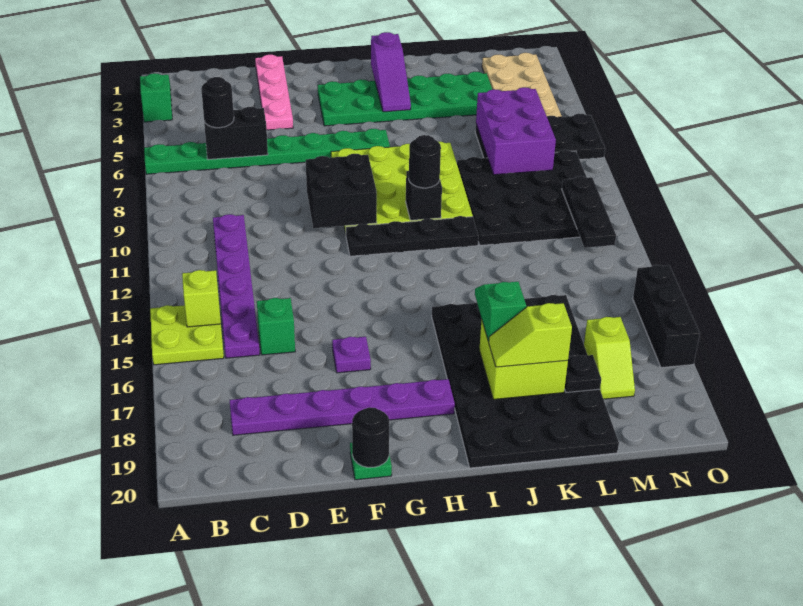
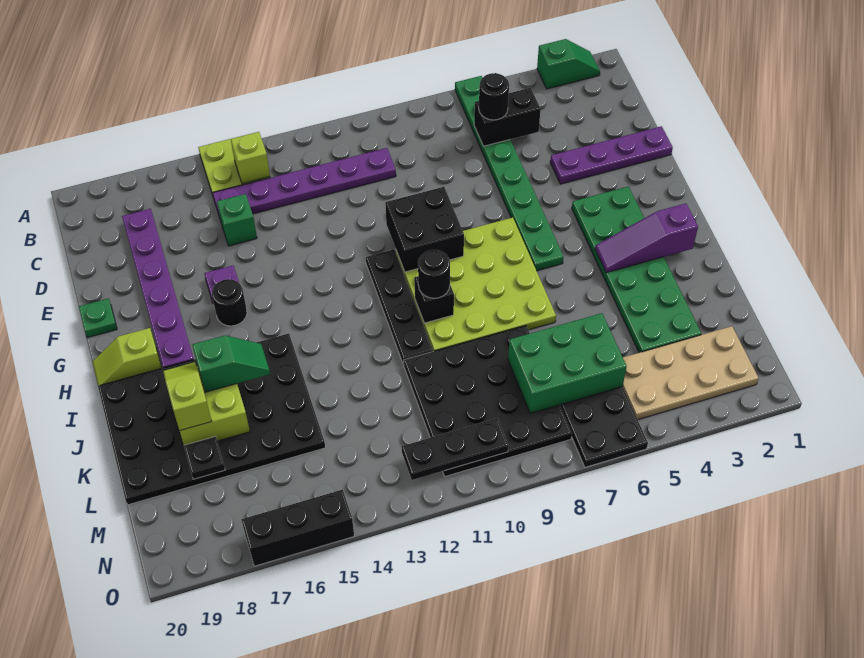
black brick C6:D6 level 2 -> black brick C5:C6 level 2
pink plate E1:E4 level 1 -> purple plate E1:E4 level 1
black round brick F20 level 2 -> black round brick G16 level 1
purple brick L6:M8 level 2 -> green brick L6:M8 level 2
lime slope M17:M18 level 1 top 17 -> lime slope H19:H20 level 1 top 19

